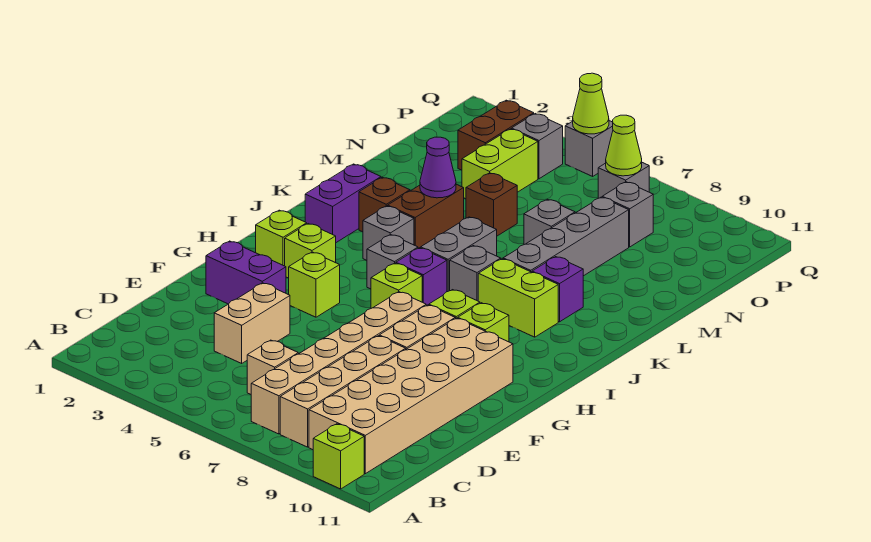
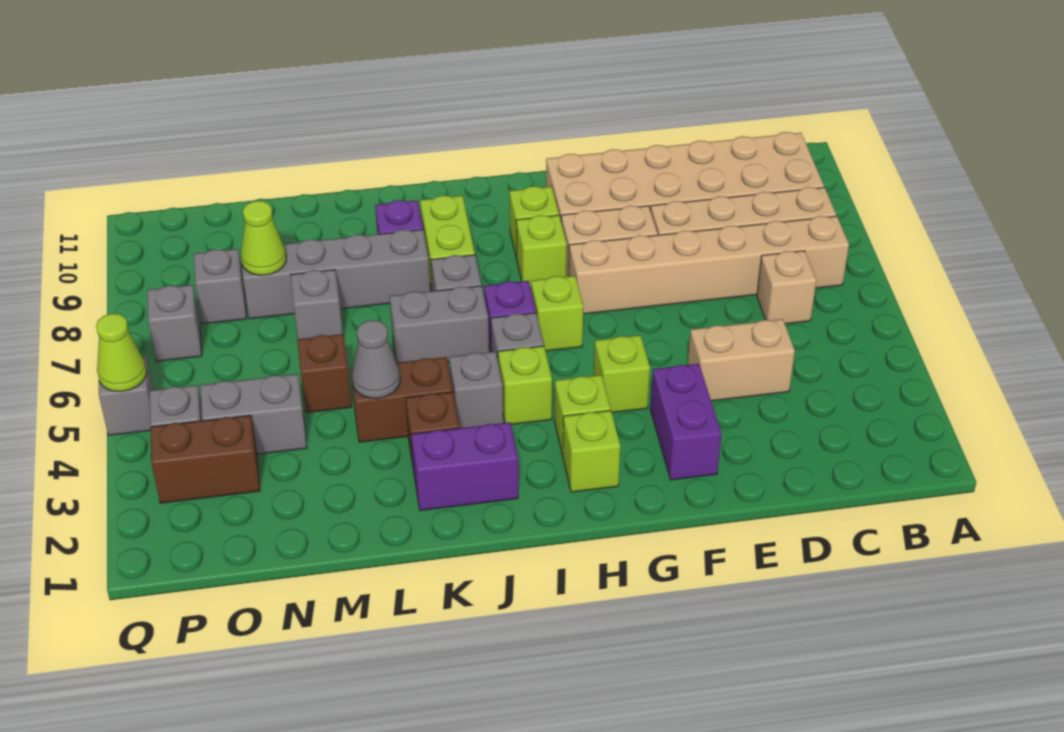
lime brick A10 level 1 -> lime brick I4 level 1
purple cone L4 level 2 -> grey cone L4 level 2
lime brick N4:O4 level 1 -> grey brick N4:O4 level 1
lime cone P7 level 2 -> lime cone N8 level 2

